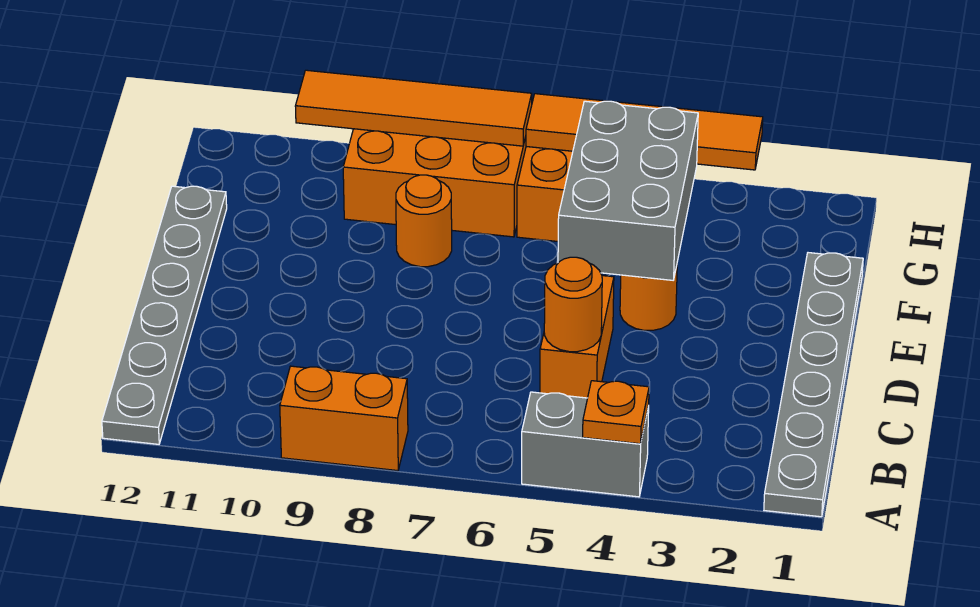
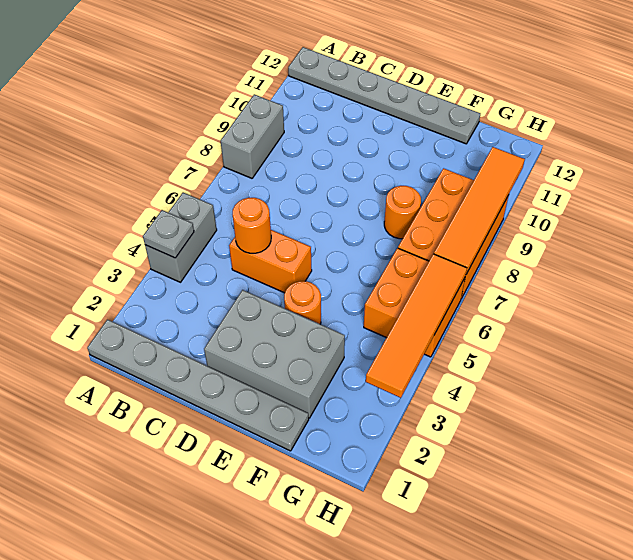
orange plate A4 level 2 -> grey plate A4 level 2
orange brick A8:A9 level 1 -> grey brick A8:A9 level 1
grey brick E4:G5 level 2 -> grey brick D2:F3 level 1

